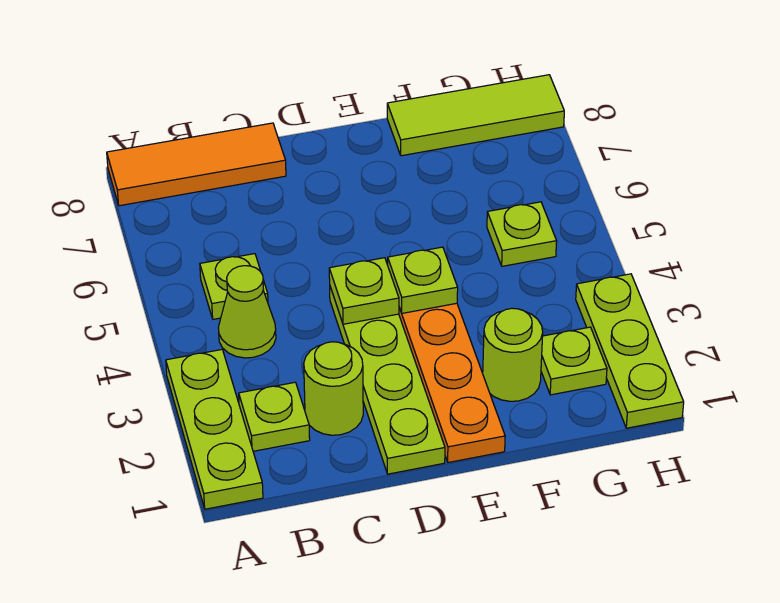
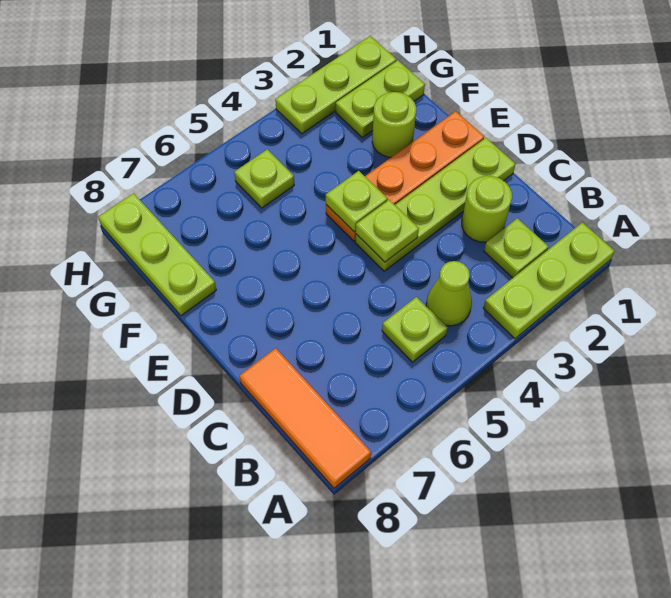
lime tile F8:H8 level 1 -> lime plate F8:H8 level 1
lime plate G2 level 1 -> lime plate G1:G2 level 1

